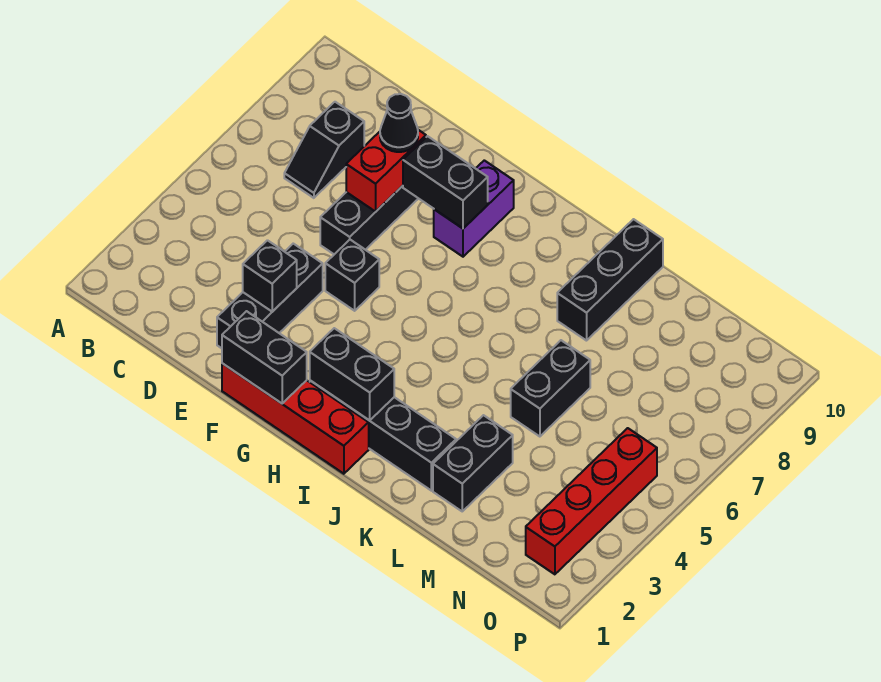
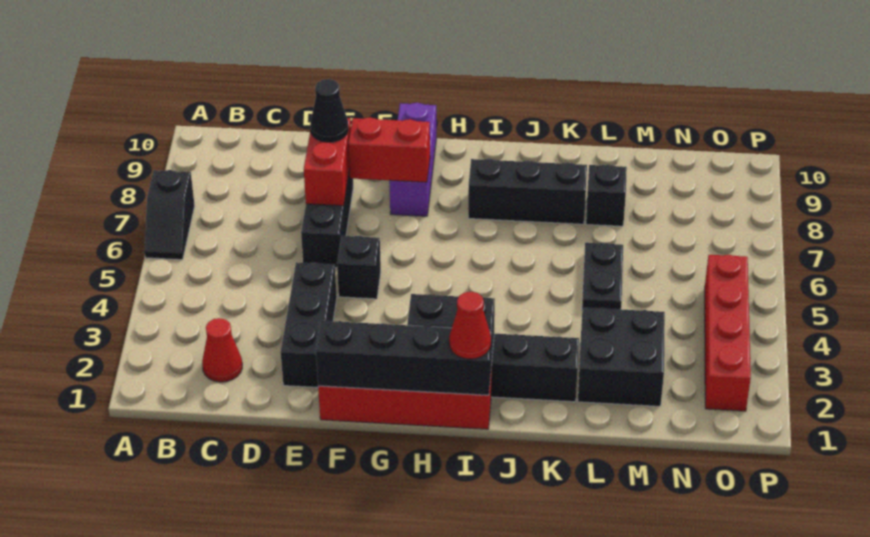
none -> red cone C2 level 1
black slope C7:C8 level 1 top 8 -> black slope A6:A7 level 1 top 7
black brick E3 level 2 -> black brick L8 level 1
black brick F1:G1 level 2 -> black brick F1:I1 level 2
black brick F8:G8 level 2 -> red brick F8:G8 level 2
purple brick G8:G9 level 1 -> purple brick G8:G10 level 1
none -> red cone I1 level 3
black brick K8:K10 level 1 -> black brick I8:K8 level 1
black brick L2:L3 level 1 -> black brick L2:M3 level 1
black brick L5:L6 level 1 -> black plate L5:L6 level 1

